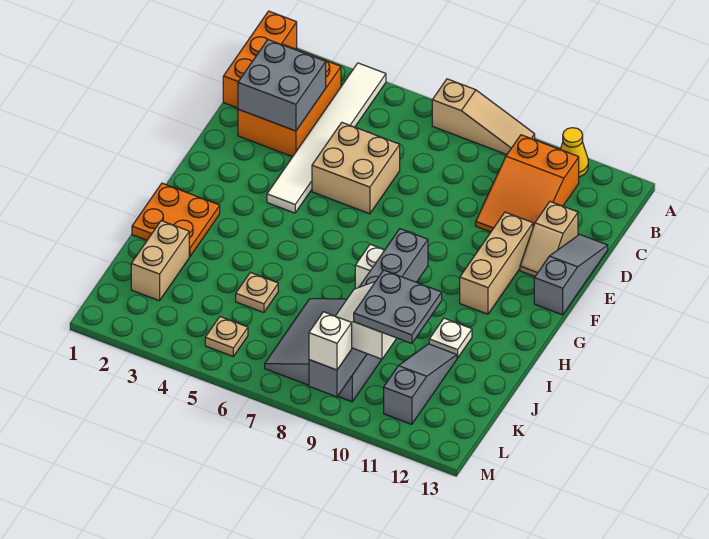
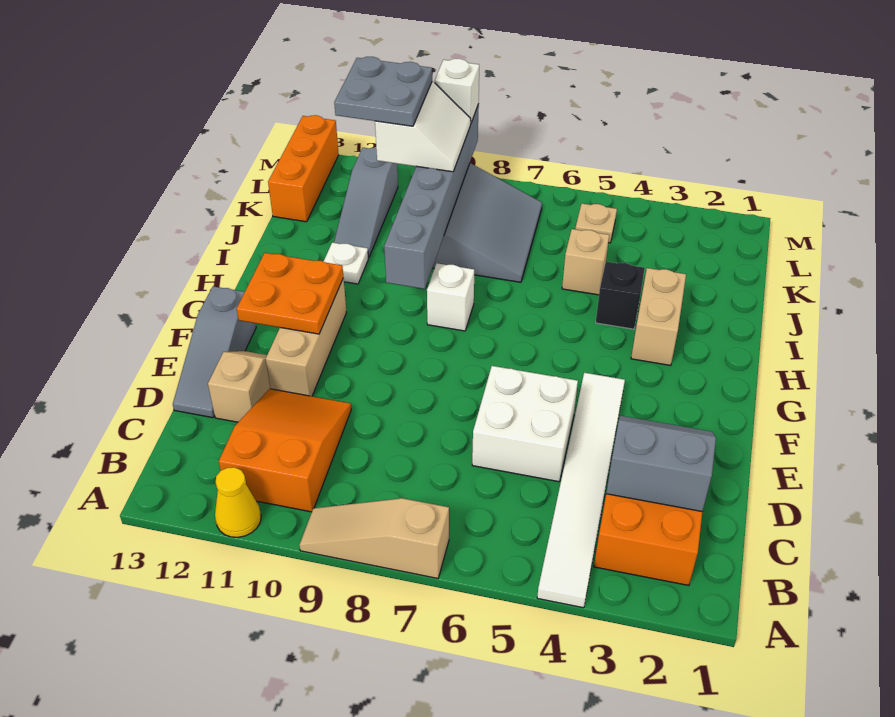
orange brick A1:C1 level 1 -> orange brick K13:M13 level 1
grey brick C2:D3 level 2 -> grey slope C2:D3 level 2 top C
tan brick D5:E6 level 1 -> white brick D5:E6 level 1
orange plate H1:I2 level 1 -> orange plate F11:G12 level 2
none -> black brick I4 level 1
tan brick J2:K2 level 1 -> tan brick H3:I3 level 1
tan plate J5 level 1 -> tan brick J5 level 1

